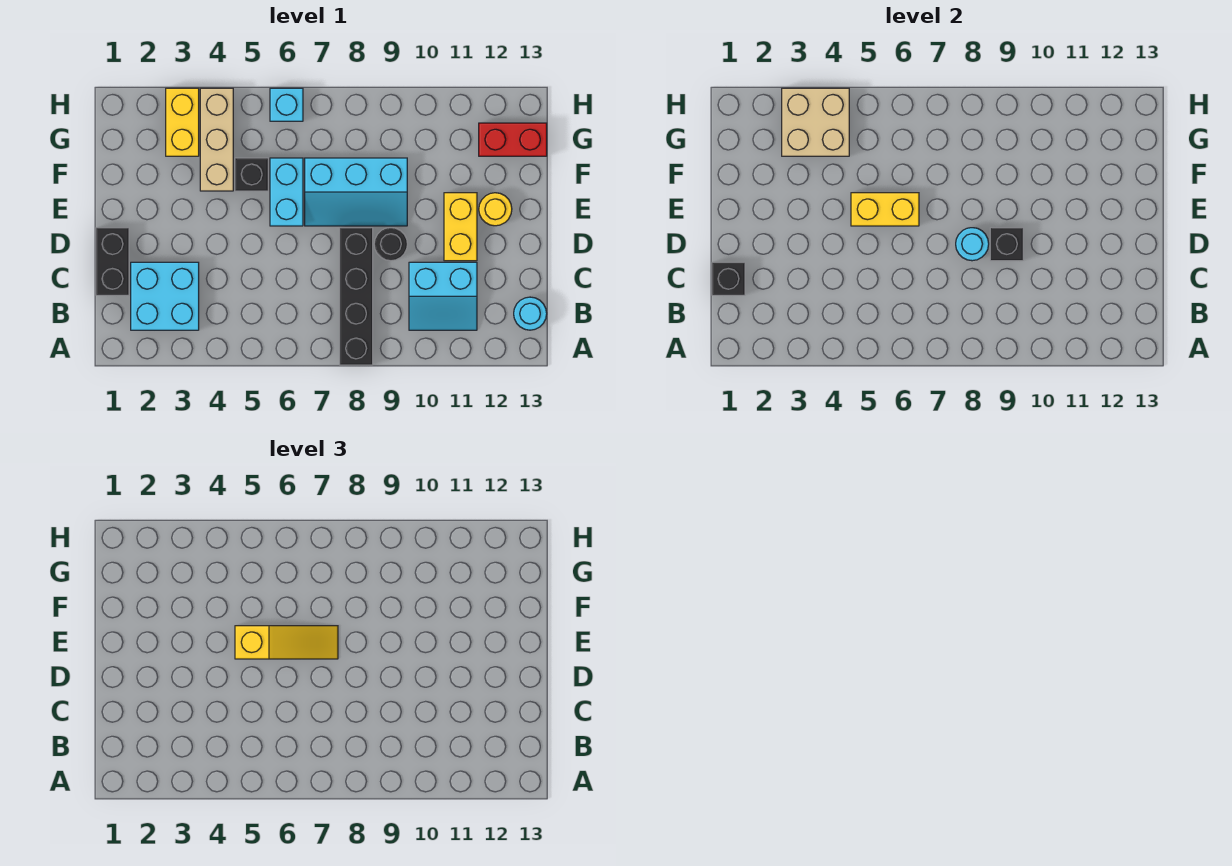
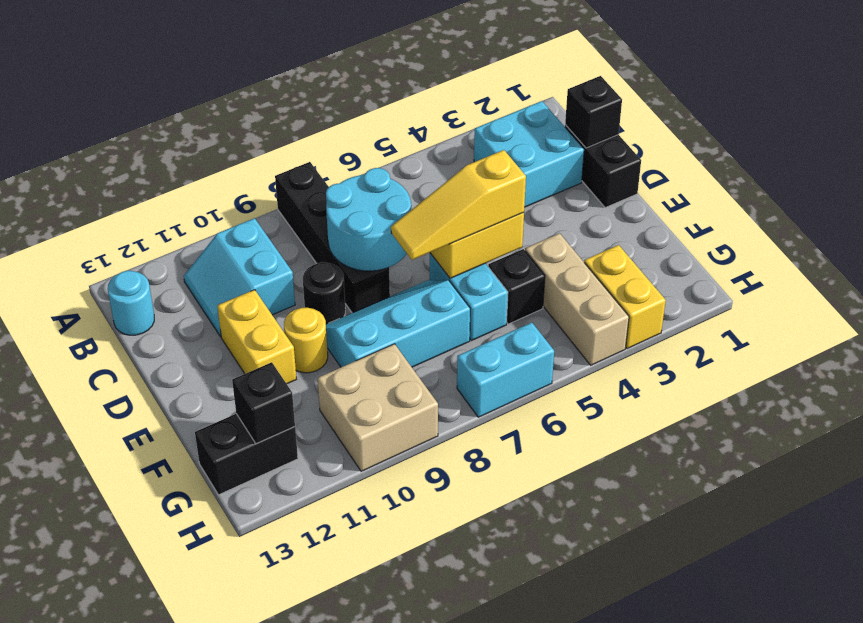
cyan slope B10:C11 level 1 top C -> cyan slope B10:C11 level 1 top 10
cyan round brick D8 level 2 -> cyan round brick C7:D8 level 2
black brick D9 level 2 -> black brick G12 level 2
yellow round brick E12 level 1 -> yellow round brick E10 level 1
tan brick G3:H4 level 2 -> tan brick G9:H10 level 1
red brick G12:G13 level 1 -> black brick G12:G13 level 1
cyan brick H6 level 1 -> cyan brick H6:H7 level 1

